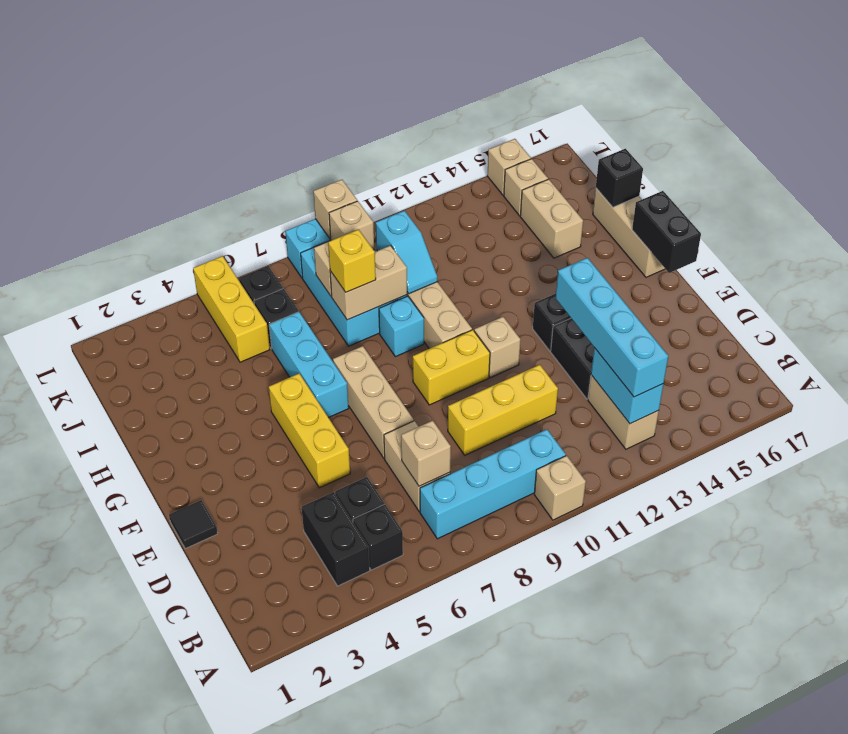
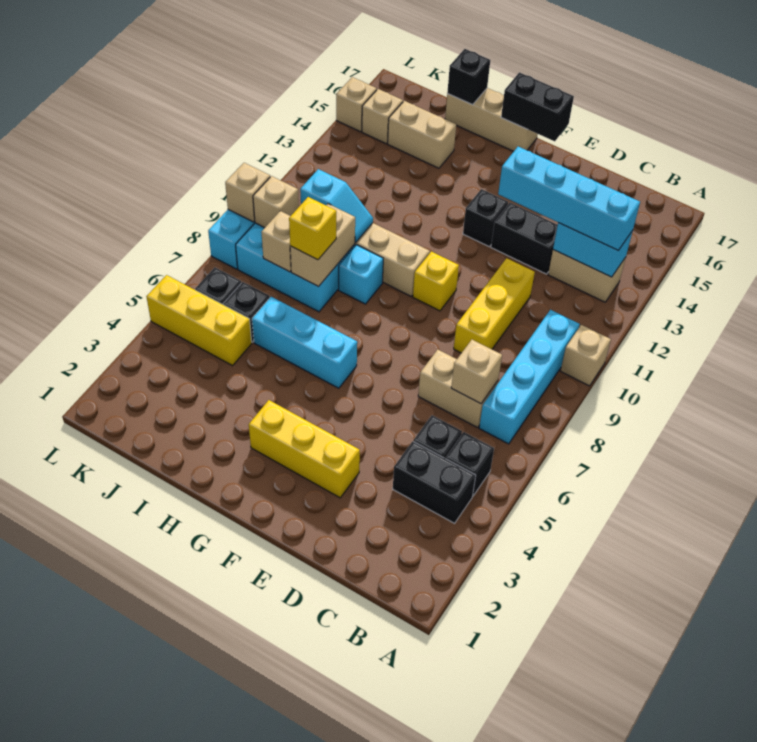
black tile E1 level 1 -> none
yellow brick E5:G5 level 1 -> yellow brick E3:G3 level 1
tan brick E7:G7 level 1 -> none
yellow brick F9:F10 level 1 -> yellow brick F10 level 1
tan brick F11 level 1 -> none

